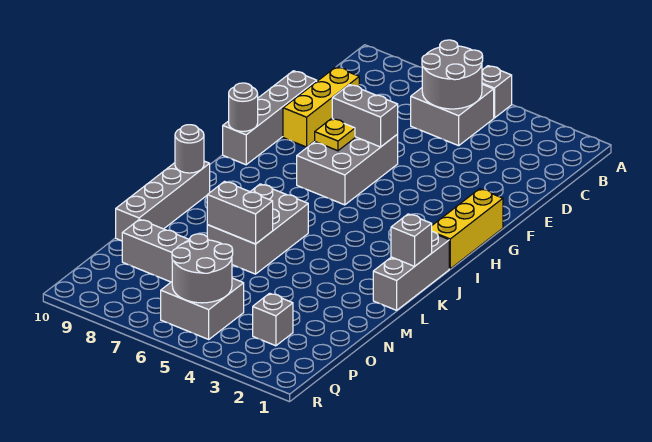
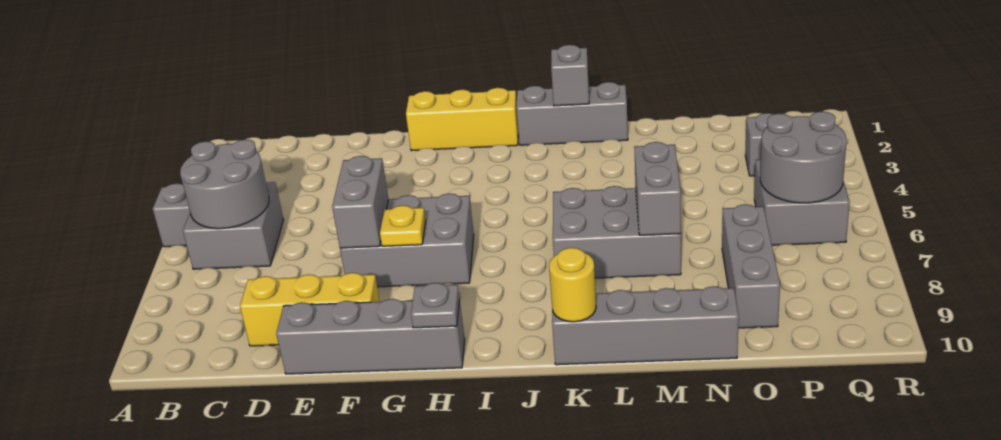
grey round brick H10 level 2 -> grey plate H10 level 2
grey round brick K10 level 2 -> yellow round brick K10 level 2

